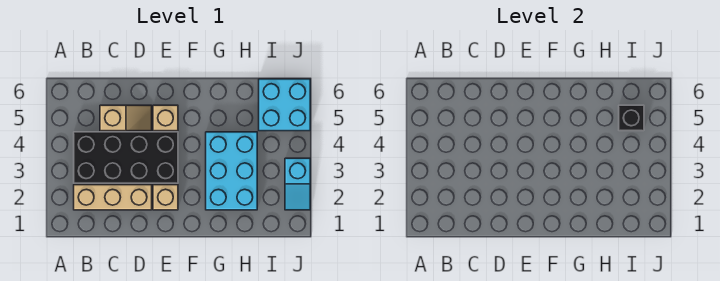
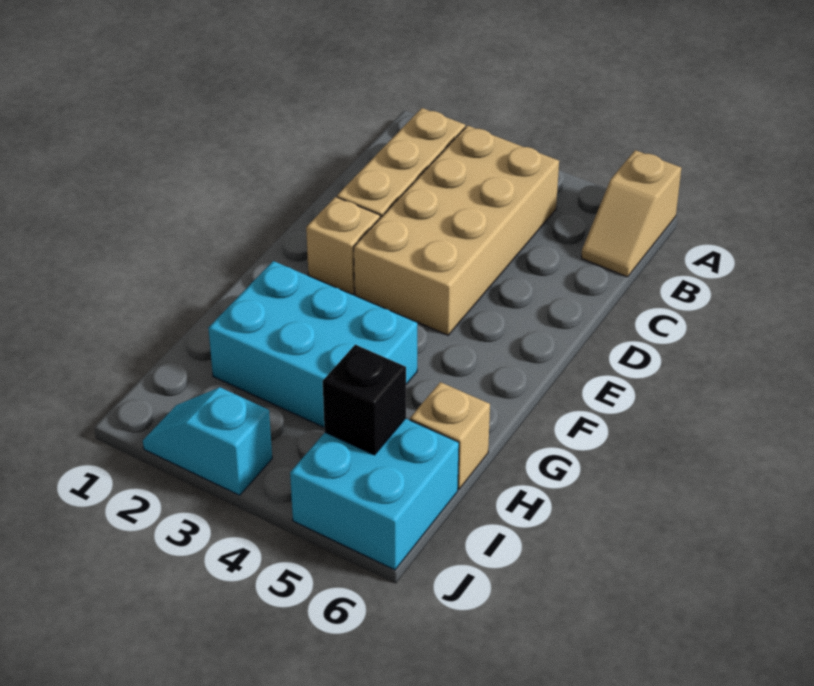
black brick B3:E4 level 1 -> tan brick B3:E4 level 1
tan slope C5:D5 level 1 top C -> tan slope A6:B6 level 1 top A
tan brick E5 level 1 -> tan brick H6 level 1

